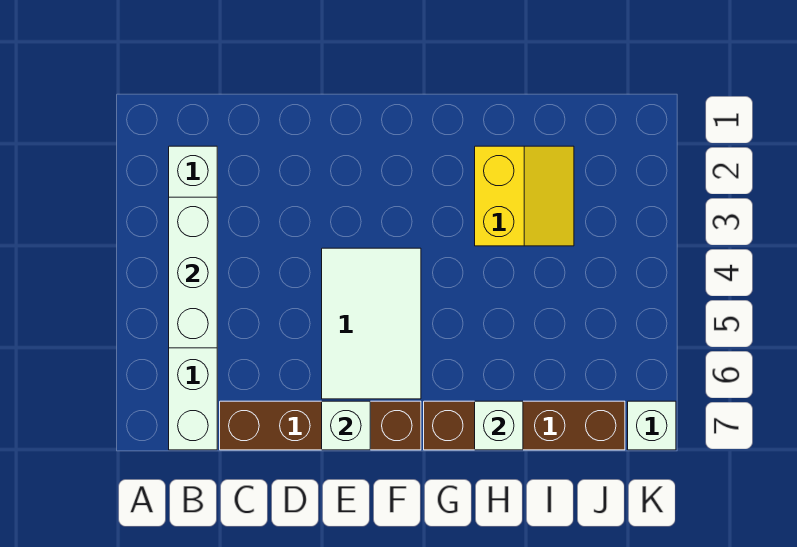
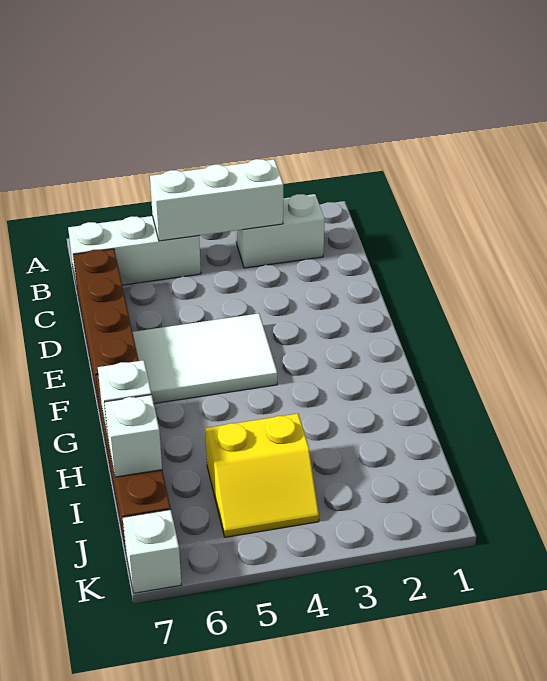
white brick E7 level 2 -> white brick I7 level 2
yellow slope H2:I3 level 1 top H -> yellow slope I4:J5 level 1 top I

